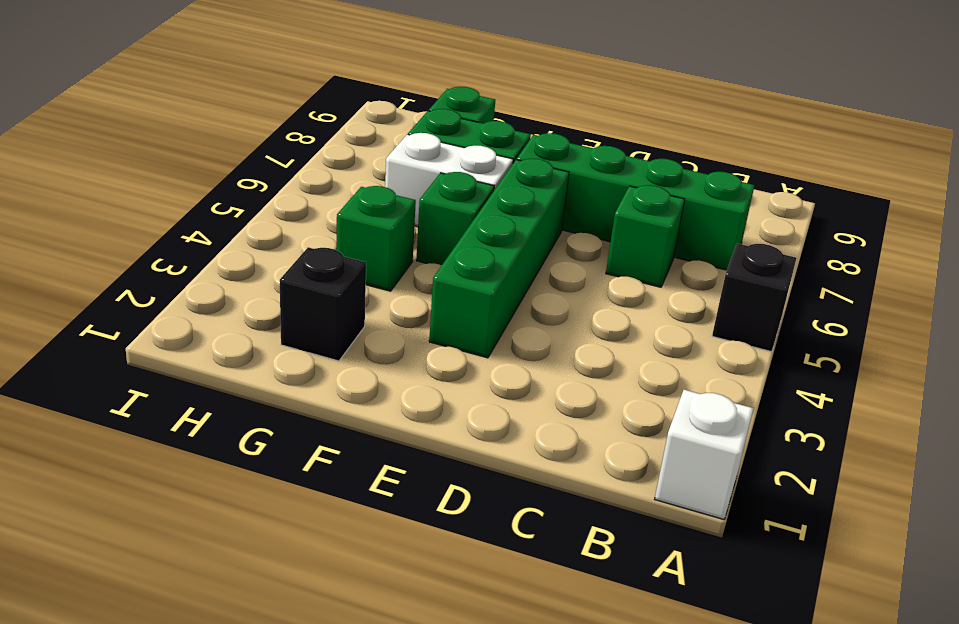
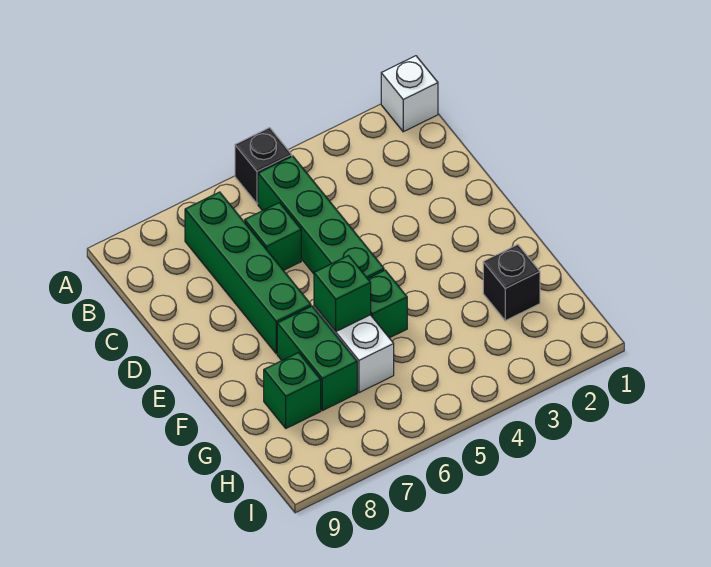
green brick E3:E6 level 1 -> green brick B5:E5 level 1
green brick G4 level 1 -> green brick F6 level 2

